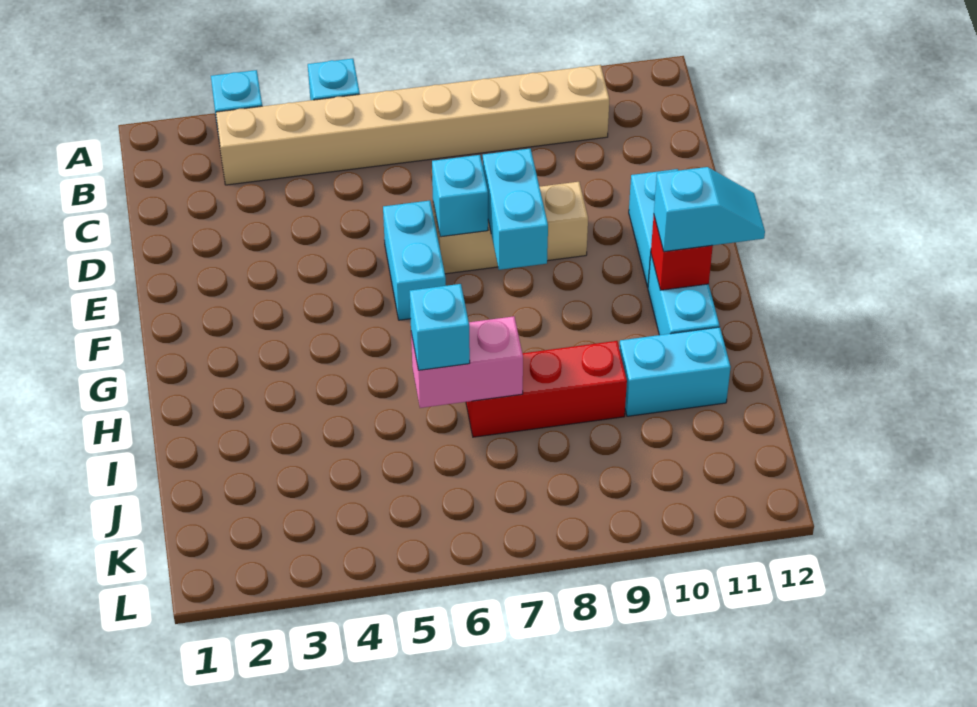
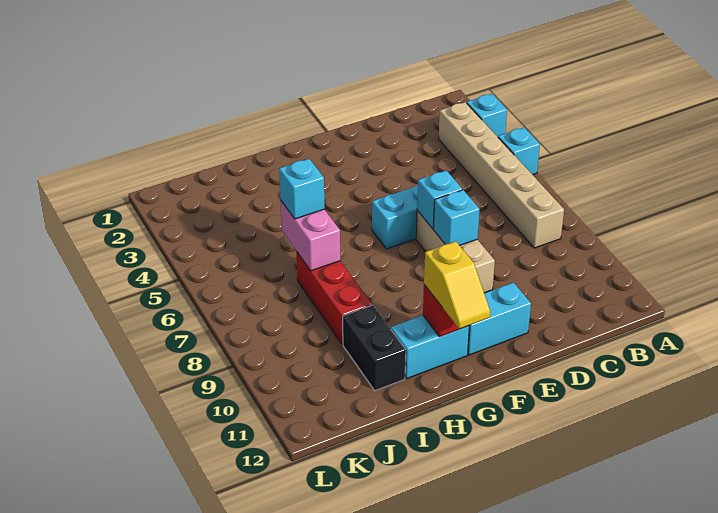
tan brick B3:B10 level 1 -> tan brick B3:B8 level 1
cyan brick E8:F8 level 2 -> cyan brick E8 level 2
cyan slope G11:G12 level 3 top 11 -> yellow slope G11:G12 level 3 top 11
cyan brick I10:I11 level 1 -> black brick I10:I11 level 1

